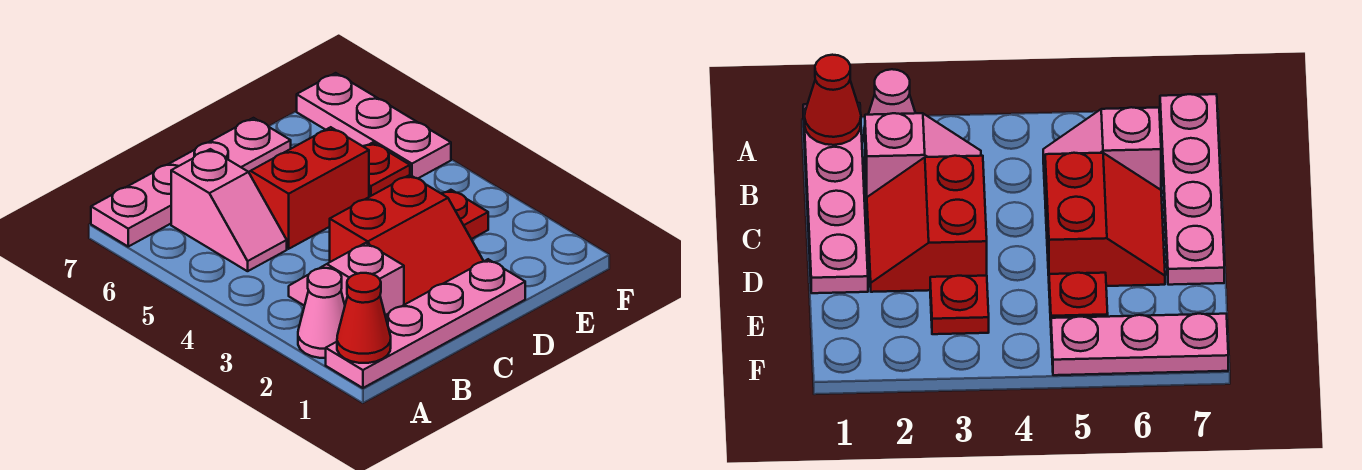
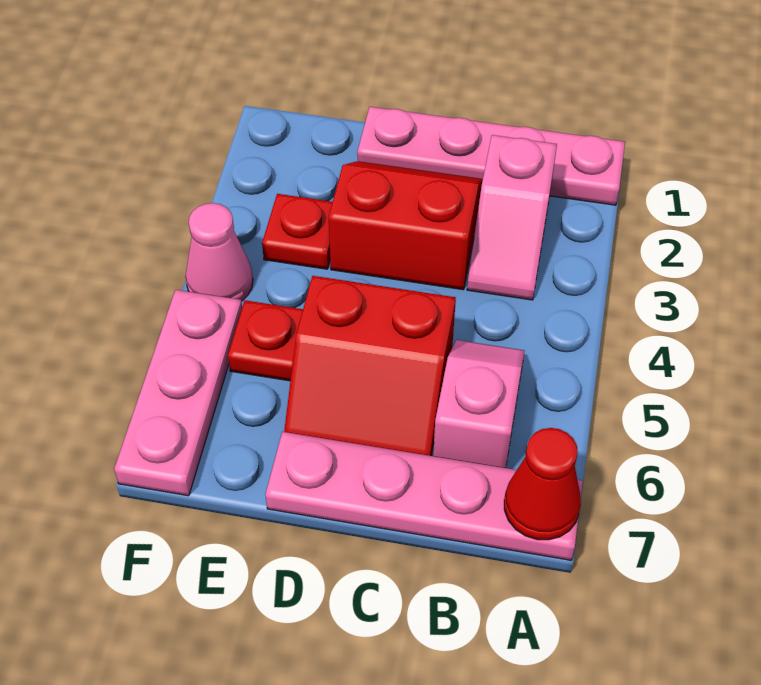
red cone A1 level 2 -> red cone A7 level 2
pink cone A2 level 1 -> pink cone F4 level 1

